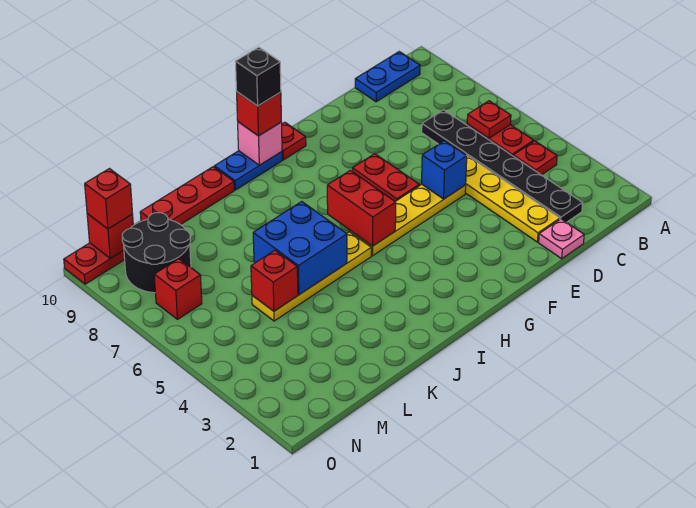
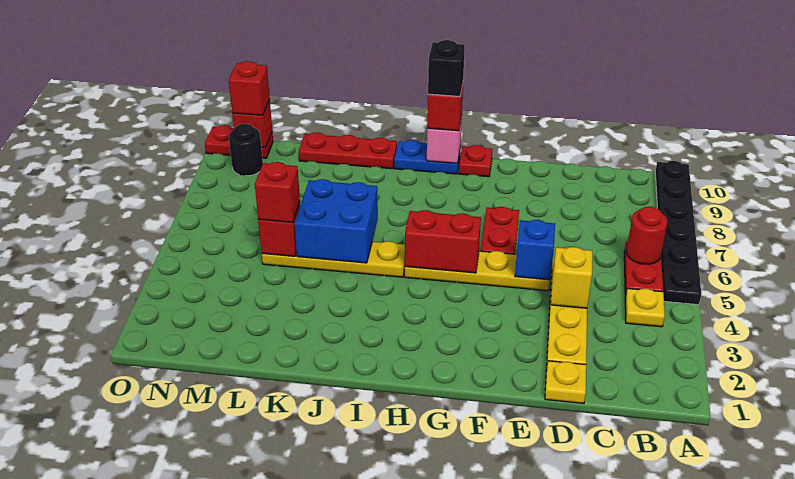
red plate B4 level 1 -> yellow plate B4 level 1
red plate B6 level 2 -> red round brick B6 level 2
blue plate B10:C10 level 1 -> none
black plate C2:C7 level 1 -> black plate A5:A10 level 1
pink plate D1 level 1 -> yellow plate D1 level 1
none -> yellow brick D4 level 2
red brick H5:H6 level 2 -> red brick G5:H5 level 2
black round brick M8:N9 level 1 -> black round brick N9 level 1
red brick N7 level 1 -> red brick L5 level 3

